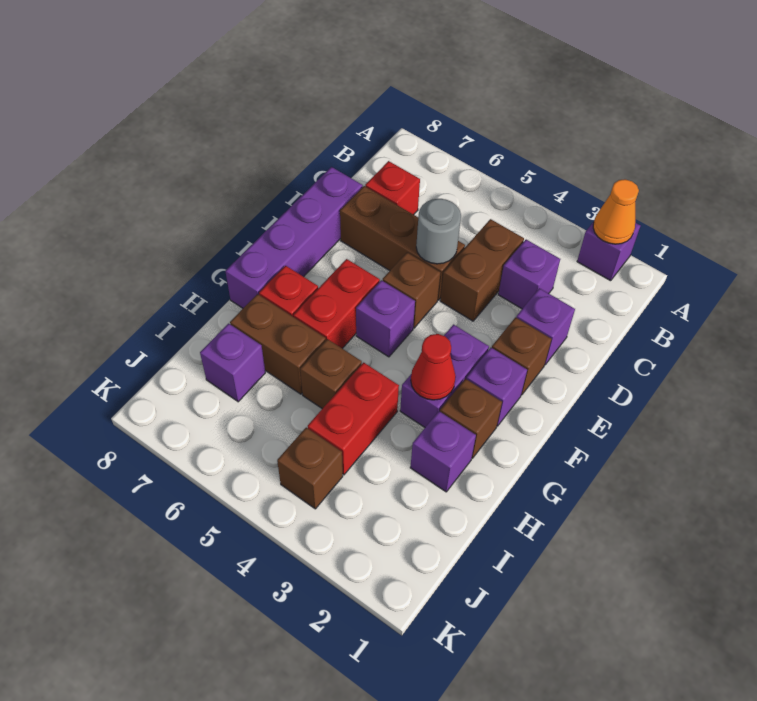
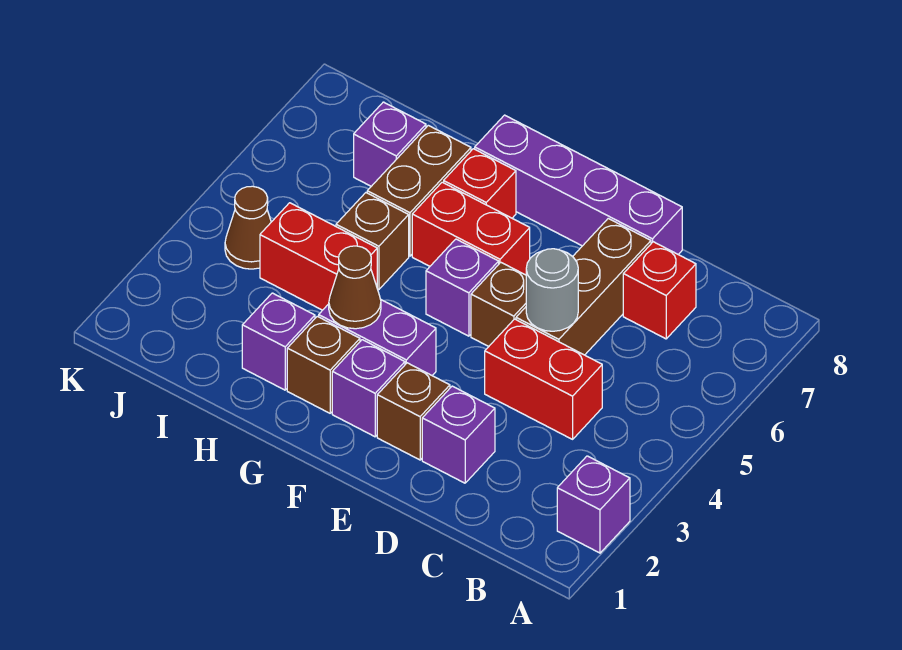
orange cone A2 level 2 -> none
purple brick C3 level 1 -> none
brown brick C4:D4 level 1 -> red brick C4:D4 level 1
red cone G3 level 2 -> brown cone G3 level 2
brown brick J4 level 1 -> brown cone J4 level 1

